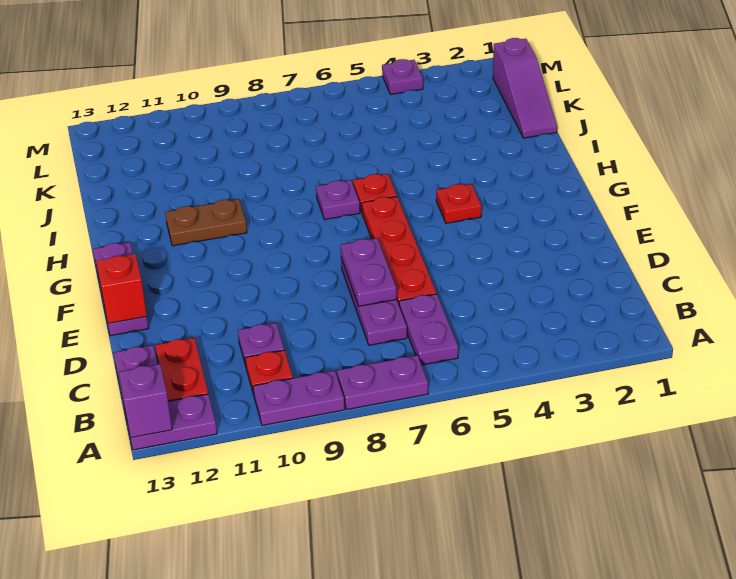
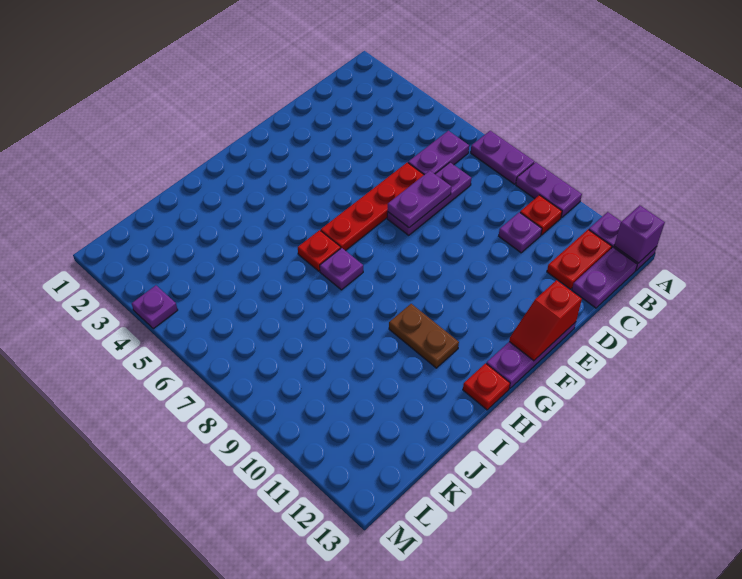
red plate G4 level 1 -> red plate H13 level 1
purple slope J1:L1 level 1 top L -> none

